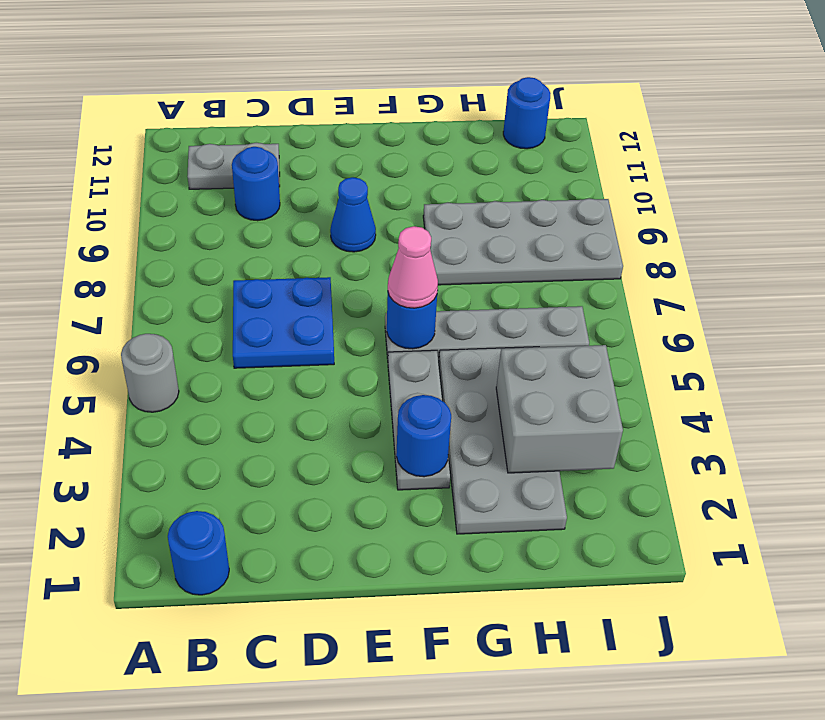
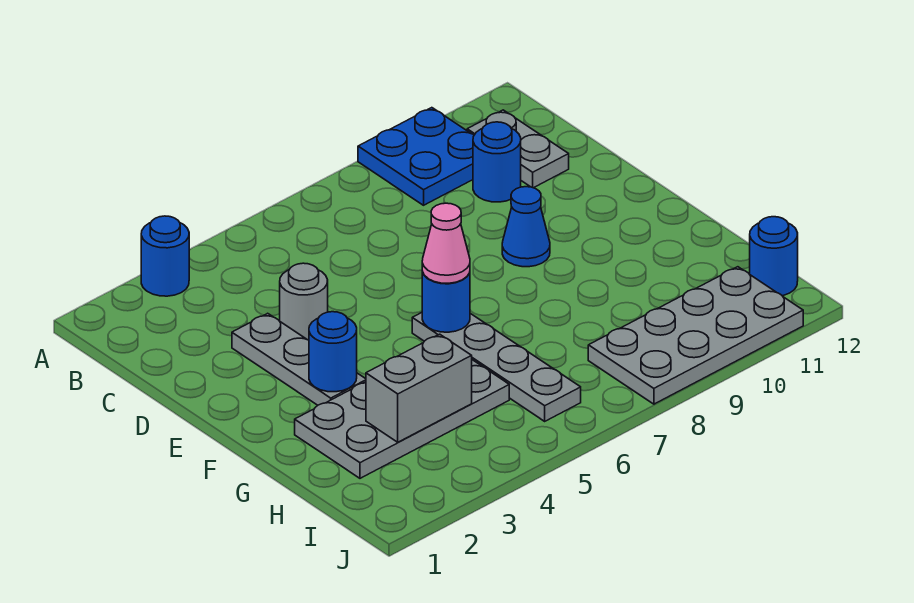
grey round brick A5 level 1 -> grey round brick D4 level 1
blue round brick B1 level 1 -> blue round brick A3 level 1
blue plate C6:D7 level 1 -> blue plate A9:B10 level 1
grey plate F3:F5 level 1 -> grey plate D3:F3 level 1
grey plate G8:J9 level 1 -> grey plate I8:J11 level 1
grey brick H3:I4 level 2 -> grey brick H3:H4 level 2

